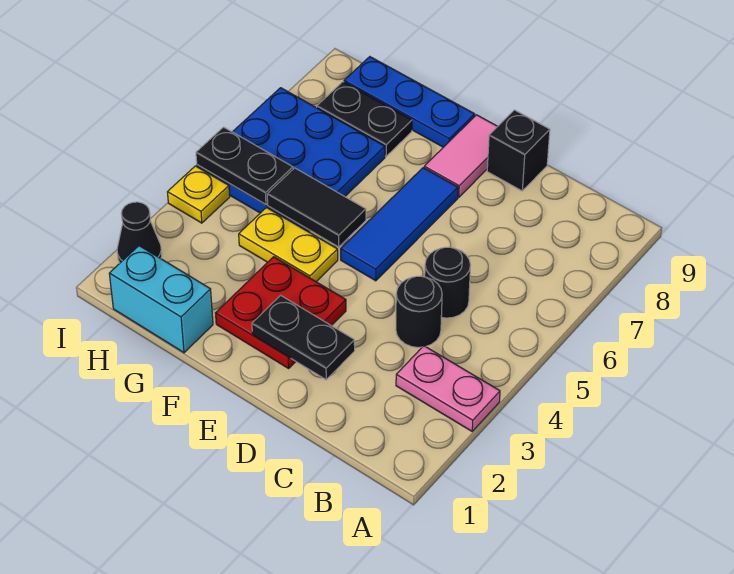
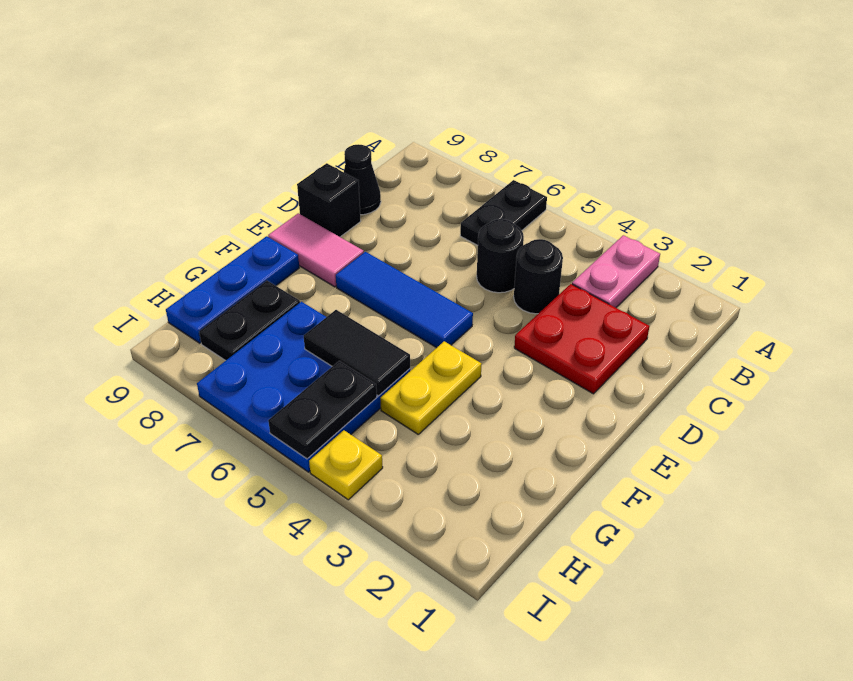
black plate D2:E2 level 2 -> black plate A6:B6 level 1
red plate E2:F3 level 1 -> red plate C2:D3 level 1
black tile F5:G5 level 2 -> black tile G5:G6 level 2
cyan brick G1:H1 level 1 -> none
black cone I2 level 1 -> black cone C9 level 1

